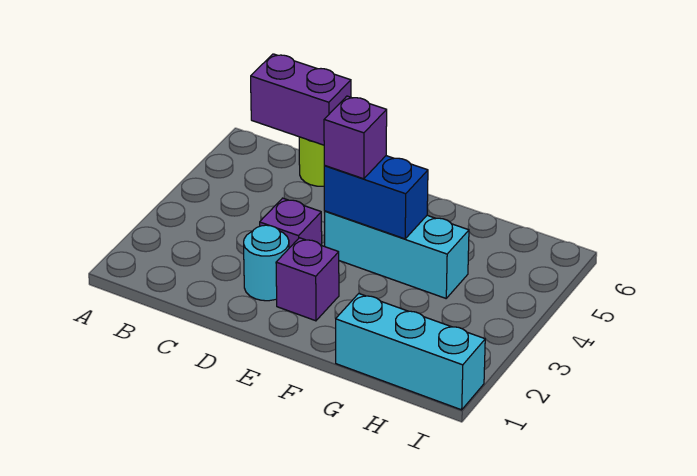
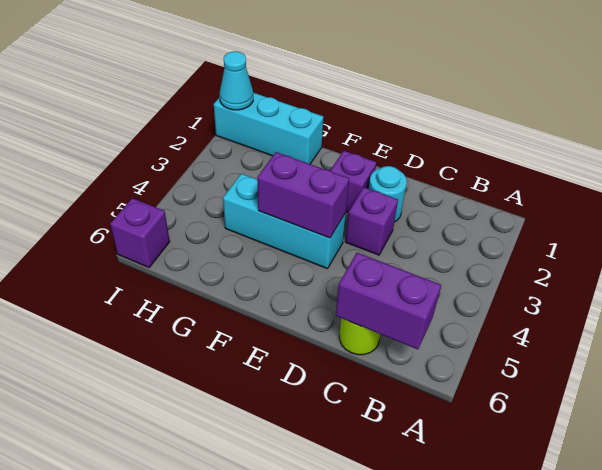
blue brick E4:F4 level 2 -> purple brick E4:F4 level 2
purple brick E4 level 3 -> purple brick I6 level 1
none -> cyan cone I1 level 2

